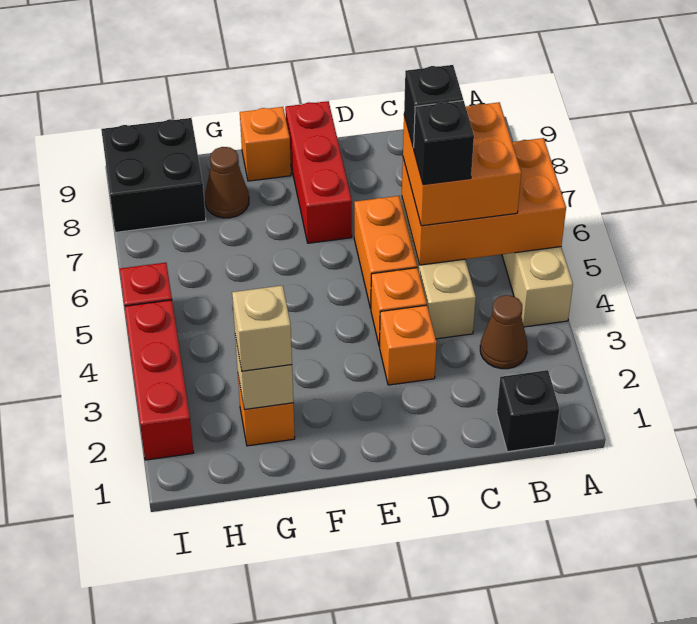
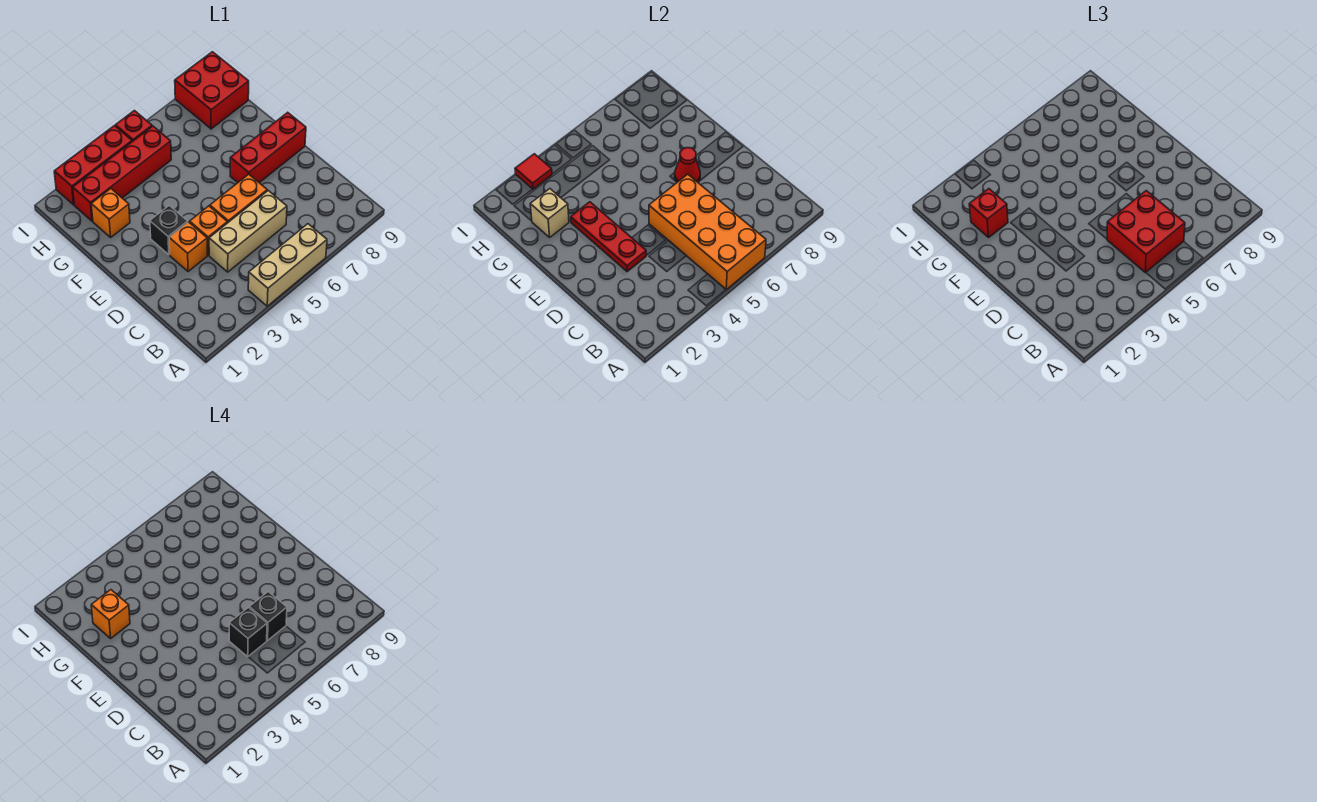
orange brick A5:C6 level 2 -> orange brick A5:D6 level 2
black brick B1 level 1 -> black brick E3 level 1
brown cone B3 level 1 -> none
orange brick B5:C6 level 3 -> red brick B5:C6 level 3
none -> red plate D3:F3 level 2
none -> red cone E7 level 2
orange brick F9 level 1 -> orange brick G2 level 4
tan brick G2 level 3 -> red brick G2 level 3
brown cone G8 level 1 -> none
none -> red brick H2:H5 level 1
black brick H8:I9 level 1 -> red brick H8:I9 level 1
none -> red tile I3 level 2

